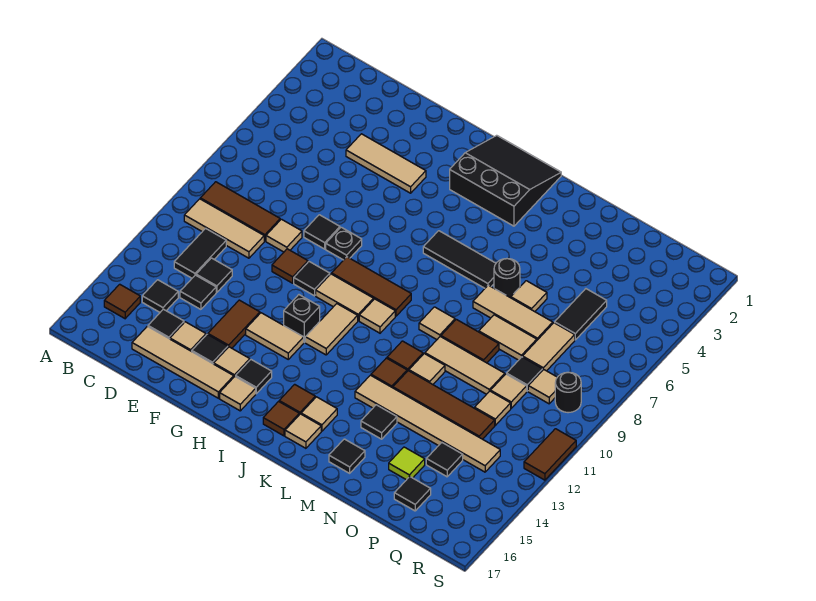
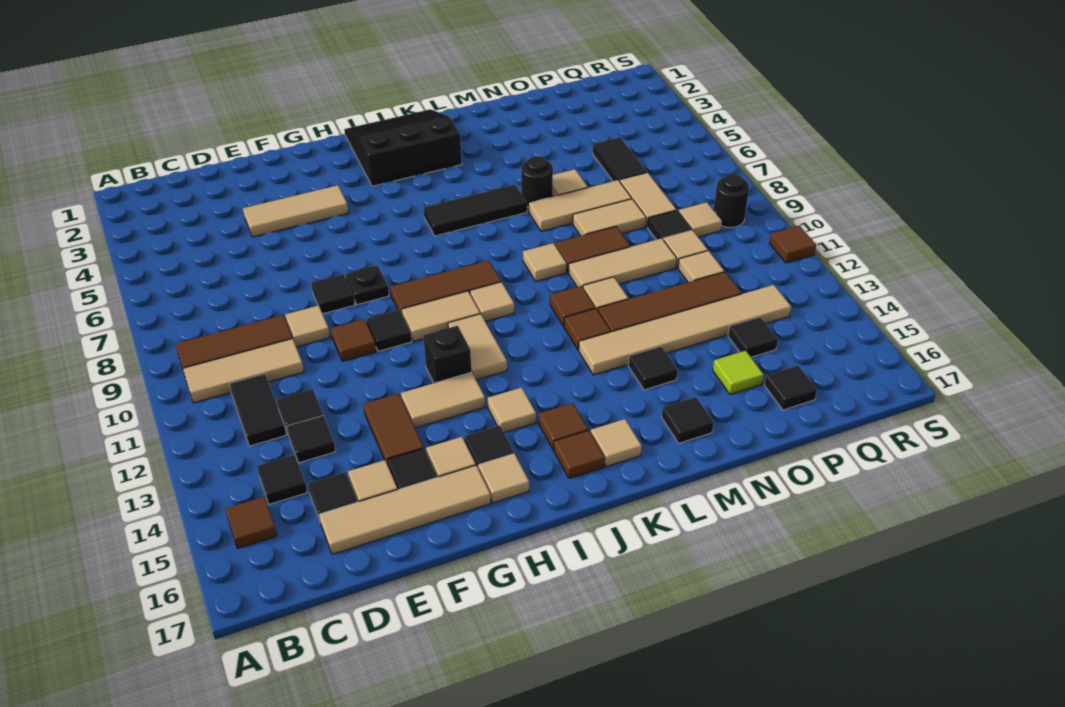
tan tile K15 level 1 -> tan tile I14 level 1
brown tile S11:S12 level 1 -> brown tile S11 level 1

